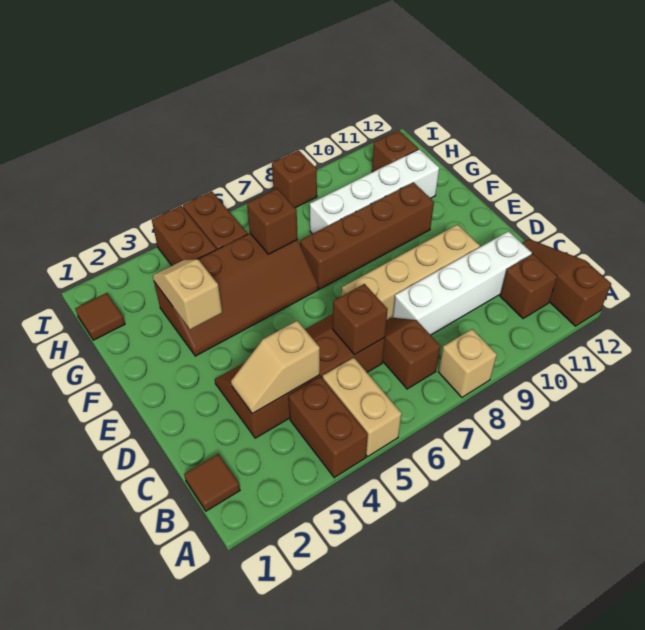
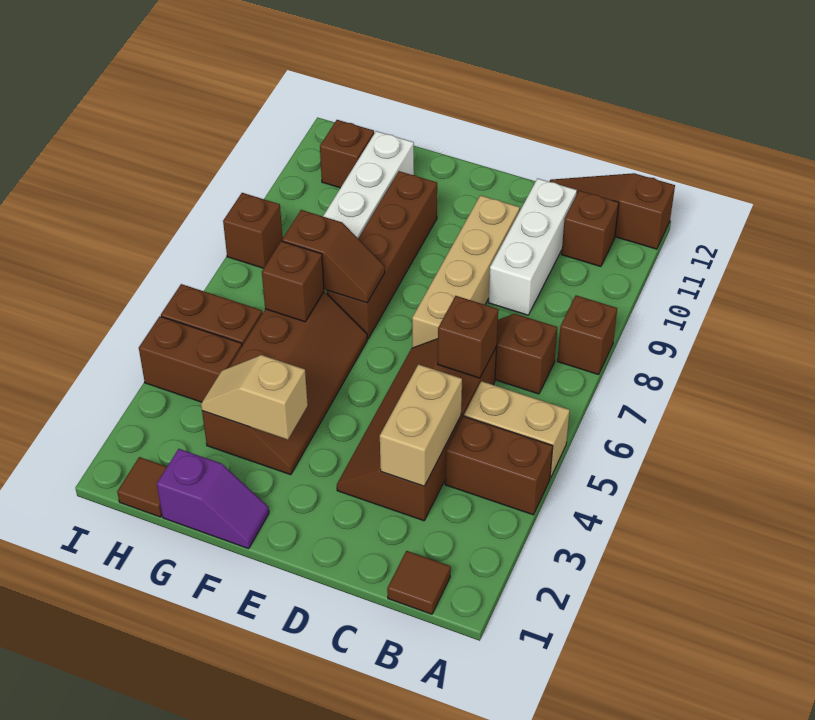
tan brick A8 level 1 -> brown brick A8 level 1
tan slope C3:C4 level 2 top 4 -> tan brick C3:C4 level 2
white brick C8:C11 level 1 -> white brick C9:C11 level 1
none -> purple slope F1:G1 level 1 top G
none -> brown slope F7:G7 level 2 top G

